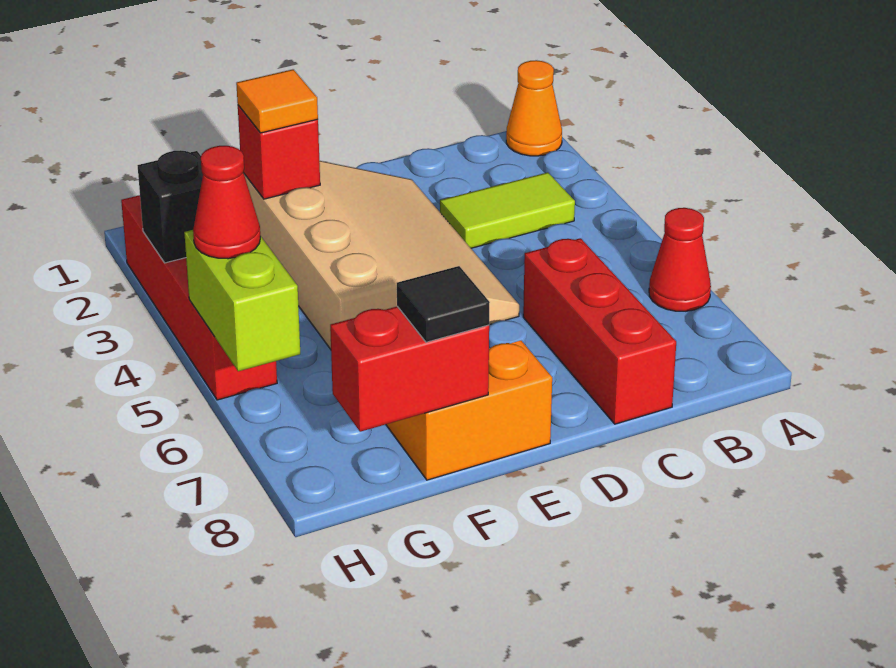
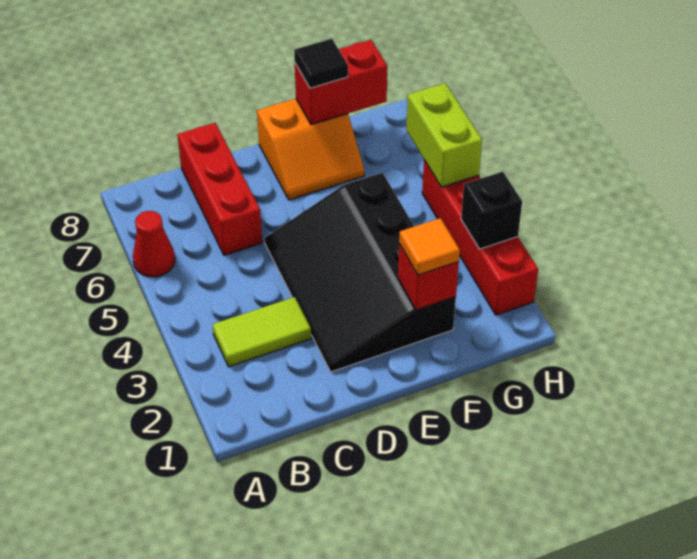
orange cone A1 level 1 -> none
tan slope D2:F5 level 1 top F -> black slope D2:F5 level 1 top F
red cone H5 level 3 -> none

